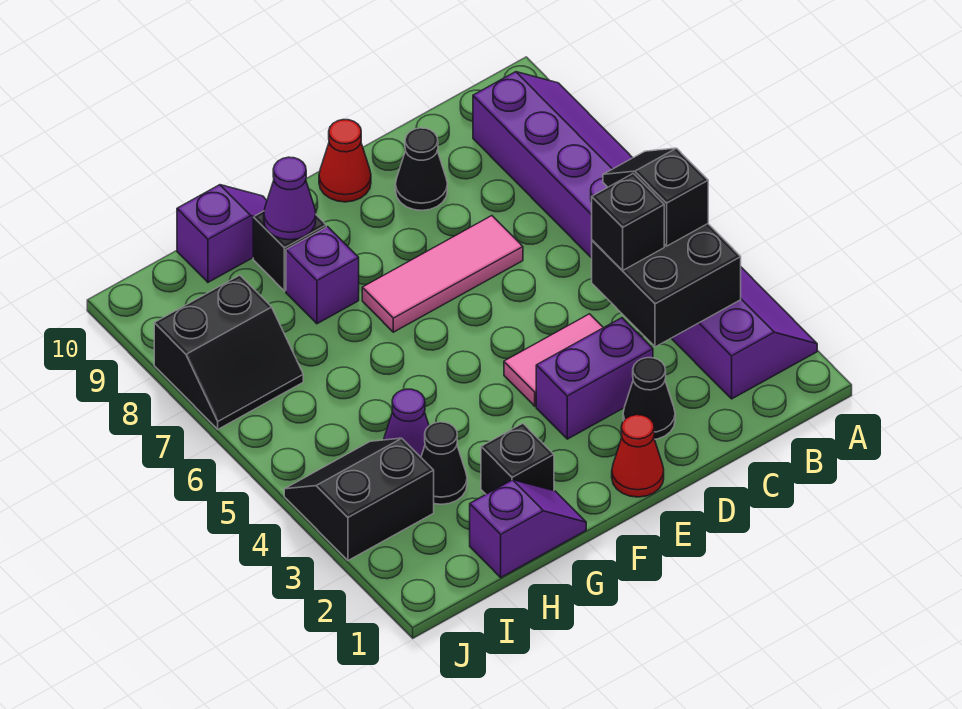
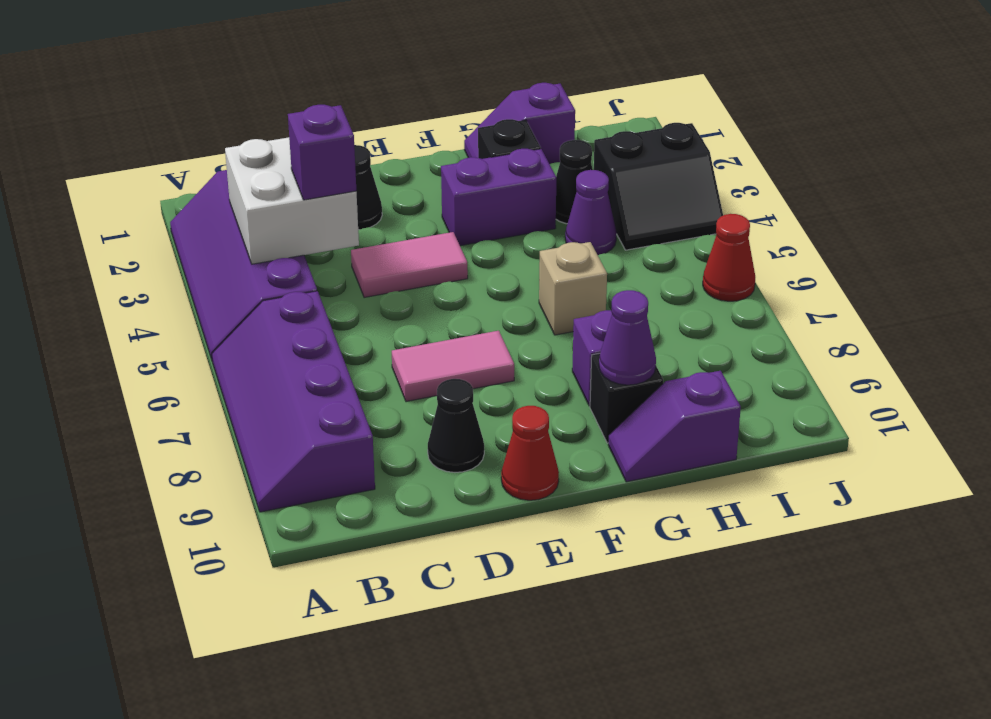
black brick B3:C4 level 2 -> white brick B3:C4 level 2
black slope B4:B5 level 3 top 4 -> none
black brick C4 level 3 -> purple brick C4 level 3
purple brick D3:E3 level 1 -> purple brick F3:G3 level 1
pink tile D7:F7 level 1 -> pink tile D7:E7 level 1
red cone E1 level 1 -> red cone J6 level 1
none -> tan brick G6 level 1
black slope I7:J8 level 1 top 8 -> none

